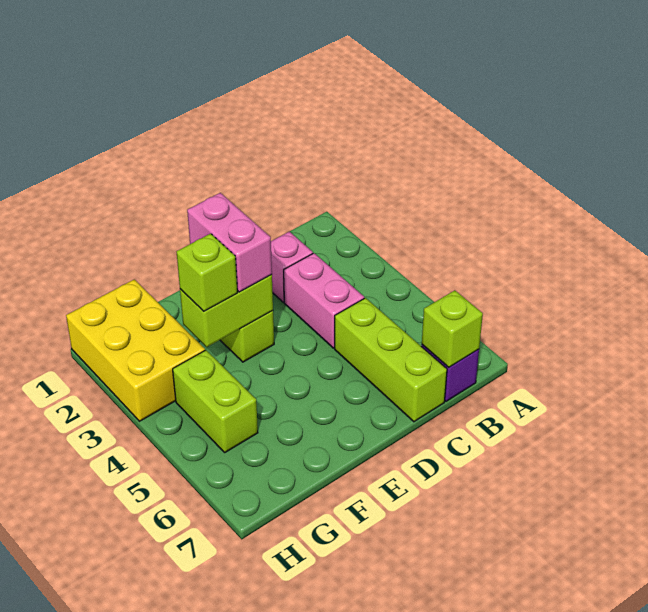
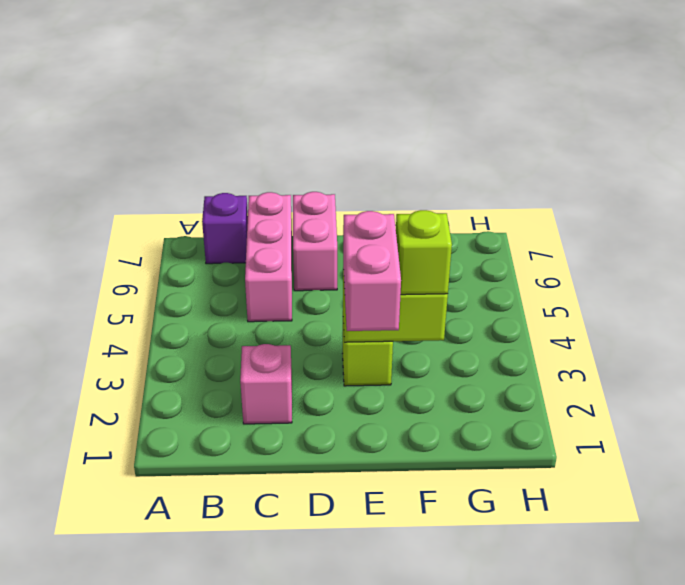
lime brick B7 level 2 -> none
pink brick C3:C4 level 1 -> pink brick D6:D7 level 1
lime brick C5:C7 level 1 -> pink brick C5:C7 level 1
yellow brick G1:H3 level 1 -> none
lime brick G4:G5 level 1 -> none

